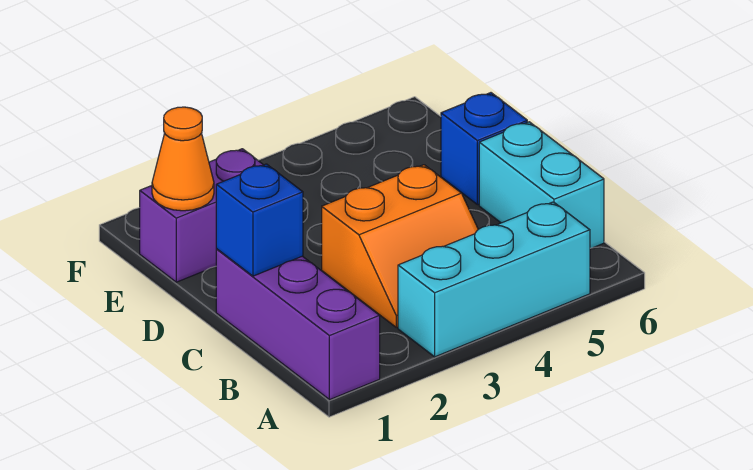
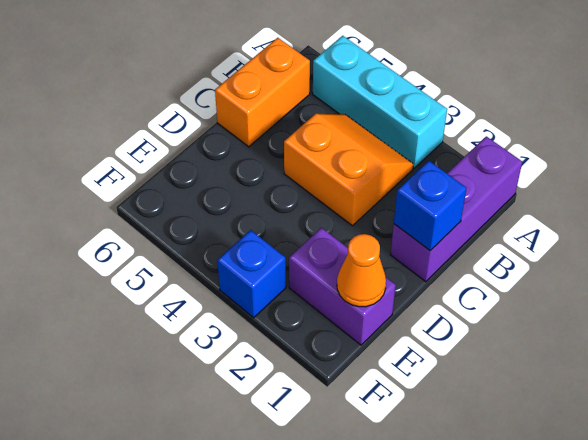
cyan brick B6:C6 level 1 -> orange brick B6:C6 level 1
blue brick D6 level 1 -> blue brick F3 level 1

